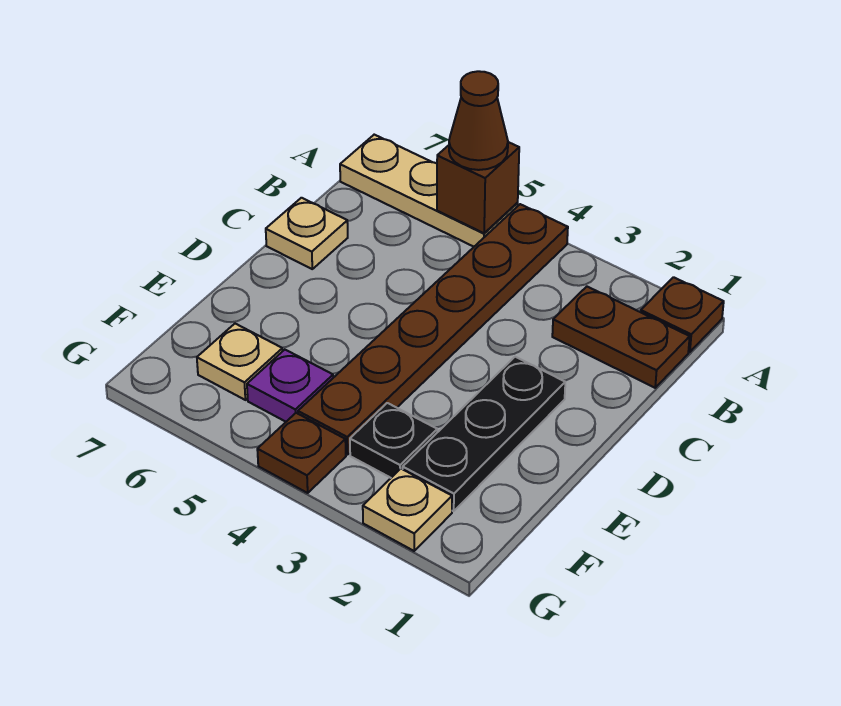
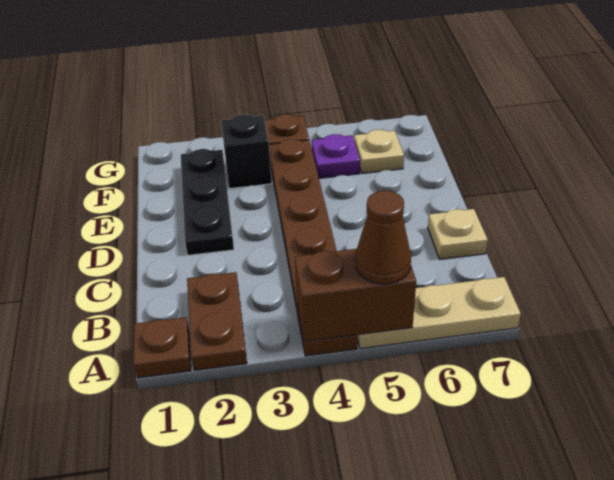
brown brick A5 level 2 -> brown brick A4:A5 level 2
brown plate B1:B2 level 1 -> brown plate A2:B2 level 1
black plate F3 level 1 -> black brick F3 level 1
tan plate G2 level 1 -> none

